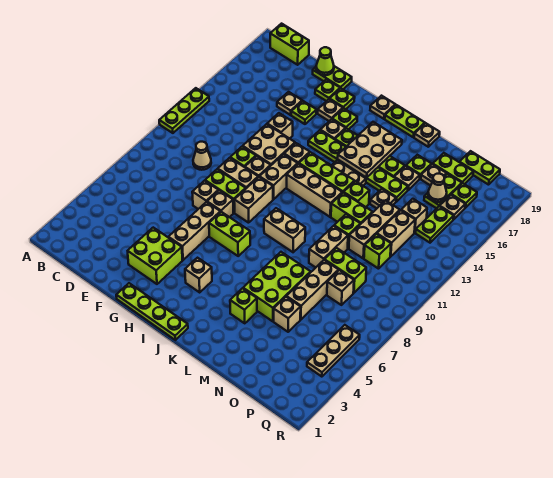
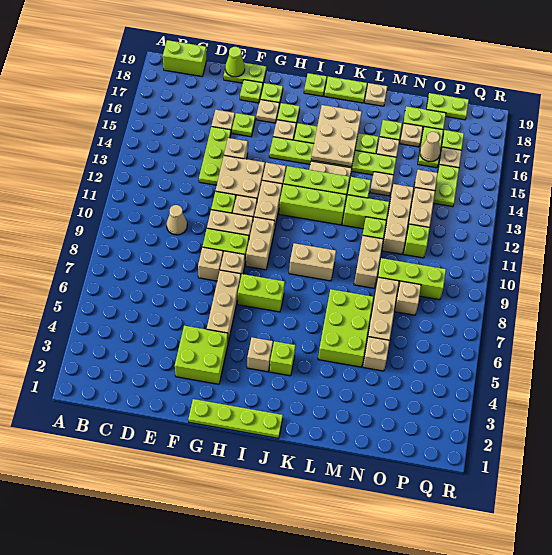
lime plate A11:A13 level 1 -> lime plate E13:E15 level 1
tan brick I12:K12 level 1 -> lime brick I12:K12 level 1
tan plate I19 level 1 -> lime plate I19 level 1
lime brick L4 level 1 -> lime brick J4 level 1
lime brick N9:O9 level 1 -> lime brick N9:P9 level 1
tan plate Q4:Q6 level 1 -> none

